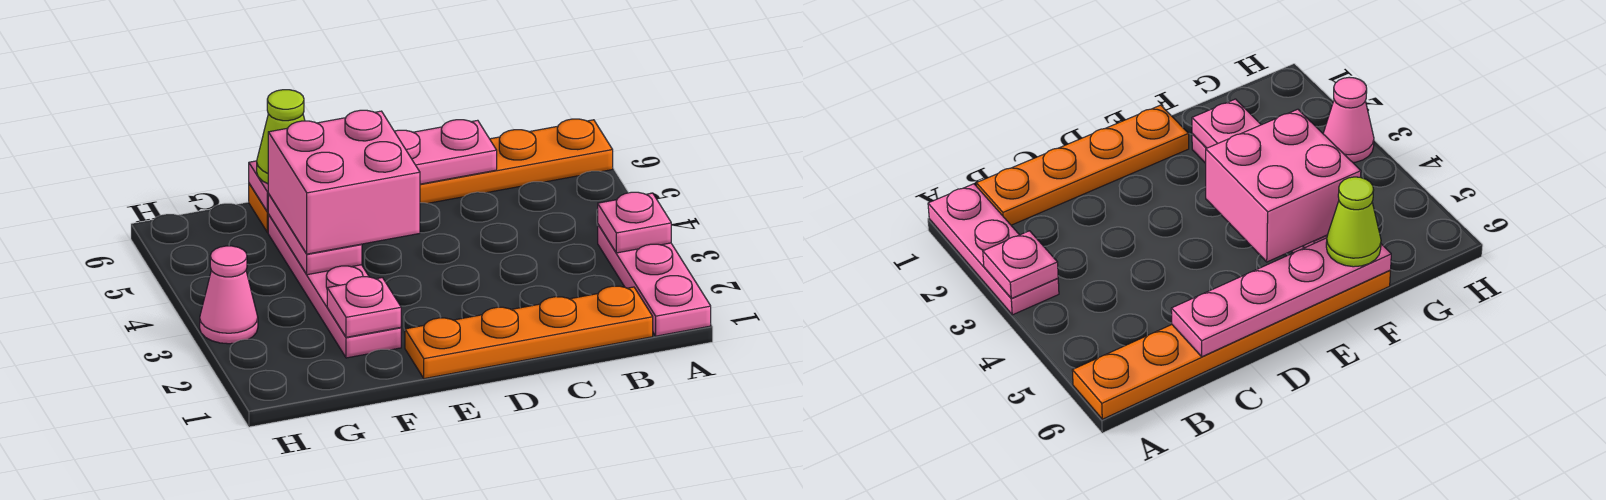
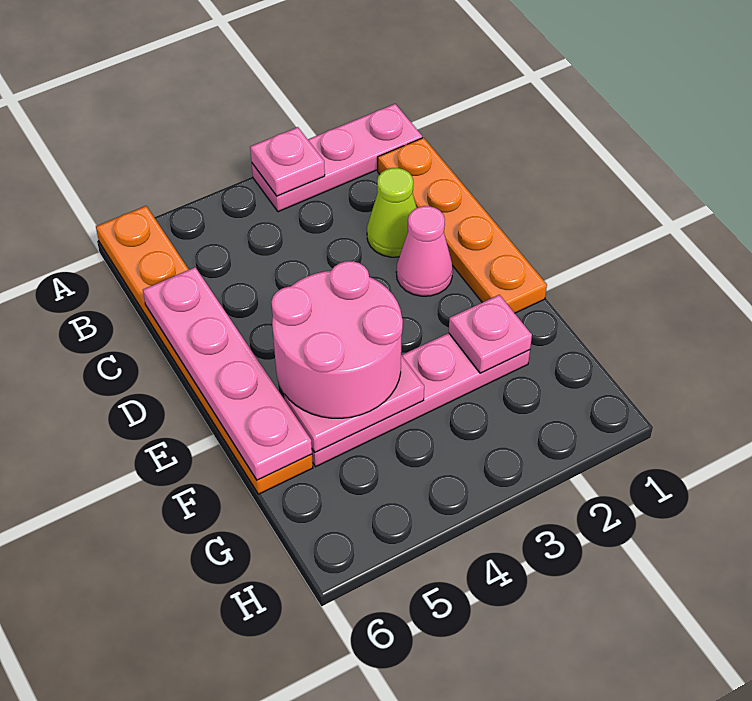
pink brick E4:F5 level 3 -> pink round brick E4:F5 level 3
lime cone F6 level 3 -> lime cone C2 level 1
pink cone H3 level 1 -> pink cone D2 level 1

